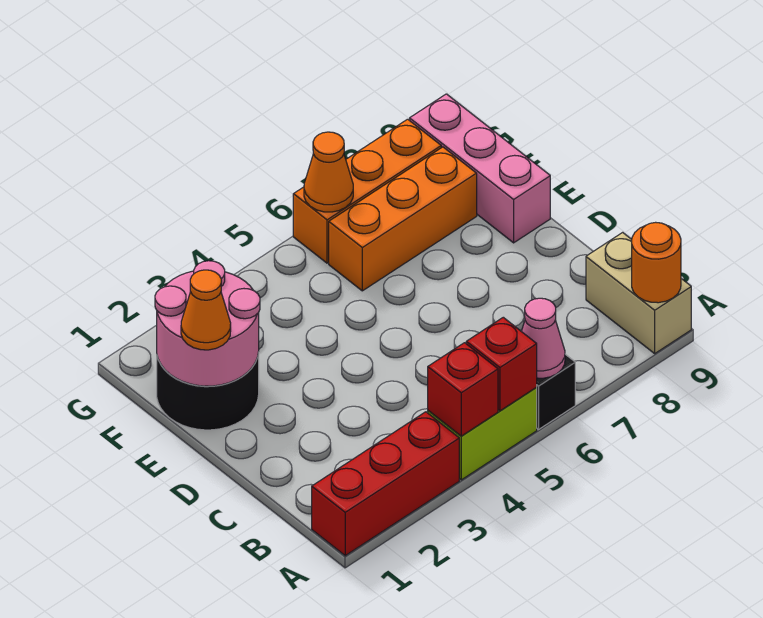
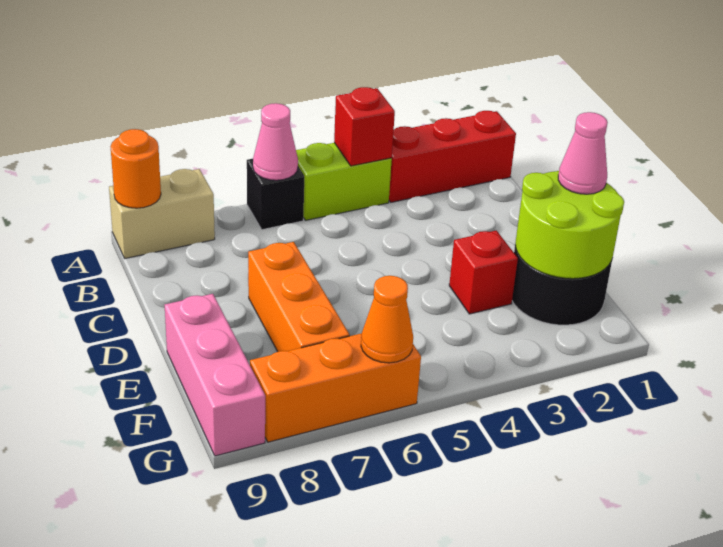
red brick A5 level 2 -> red brick E3 level 1
tan brick A9:B9 level 1 -> tan brick A8:A9 level 1
pink round brick E1:F2 level 2 -> lime round brick E1:F2 level 2
orange cone E1 level 3 -> pink cone E1 level 3
orange brick F6:F8 level 1 -> orange brick D7:F7 level 1

